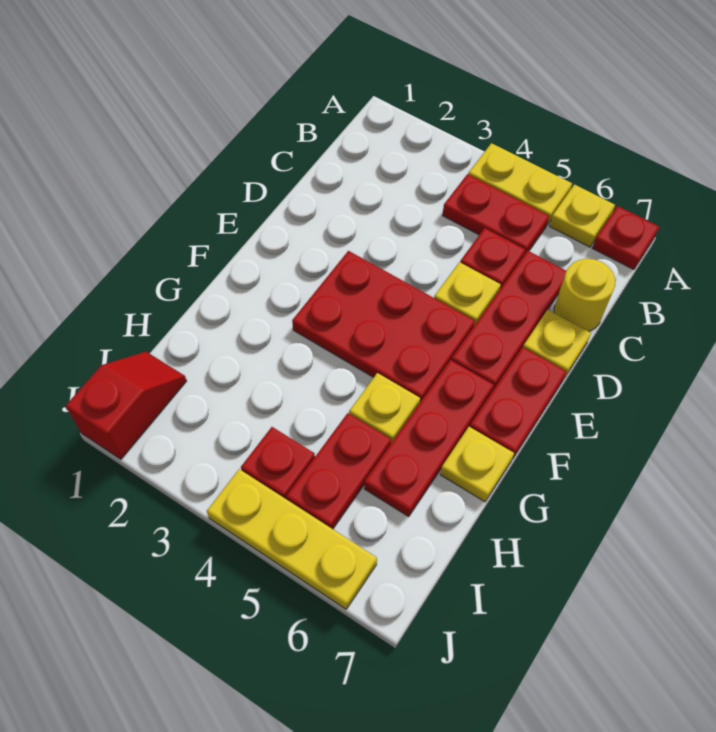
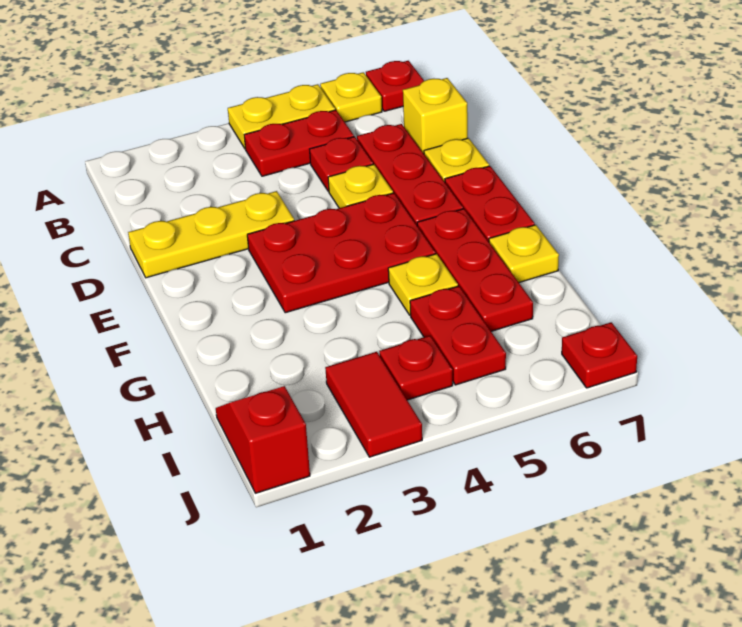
yellow round brick C7 level 1 -> yellow brick C7 level 1
none -> red tile I3:J3 level 1
yellow plate J4:J6 level 1 -> yellow plate D1:D3 level 1
none -> red plate J7 level 1

